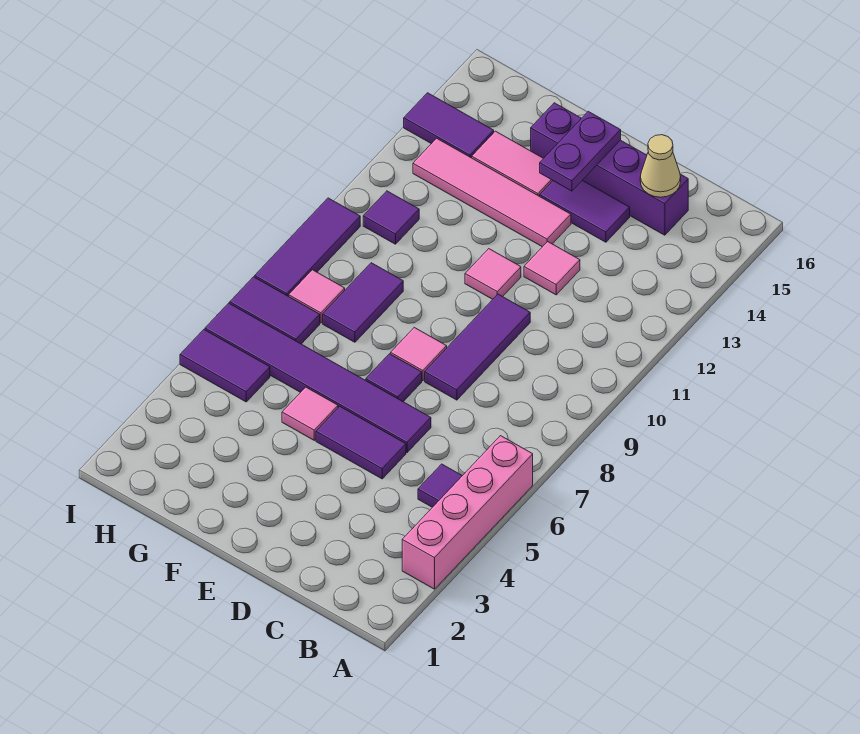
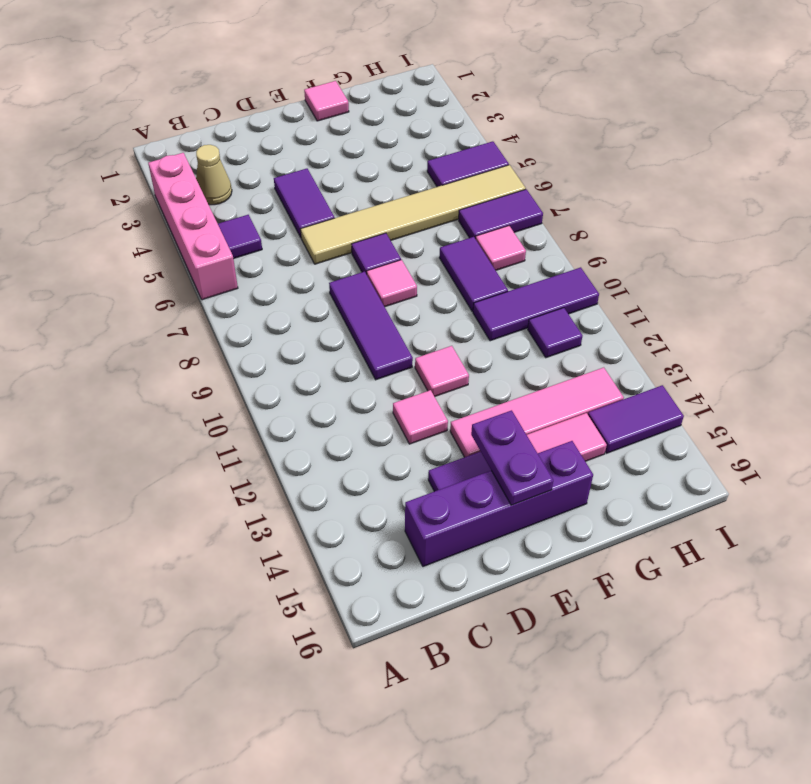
tan cone C15 level 2 -> tan cone B3 level 1
purple tile D5:E5 level 1 -> purple tile D4:D5 level 1
purple tile D6:I6 level 1 -> tan tile D6:I6 level 1
pink tile F5 level 1 -> pink tile F1 level 1
purple tile I8:I10 level 1 -> purple tile G10:I10 level 1

